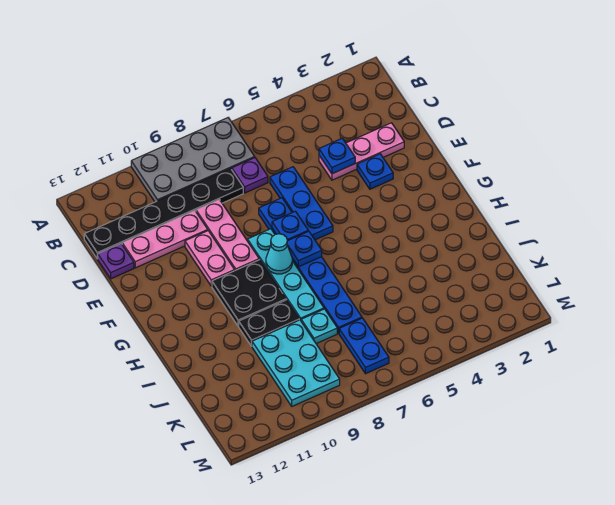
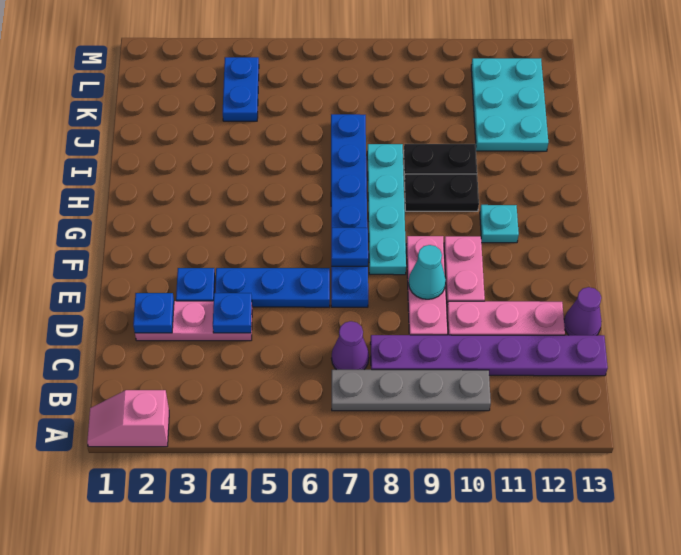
none -> pink slope A1:A2 level 1 top 2
grey plate A7:B10 level 1 -> grey plate B7:B10 level 1
purple plate C7 level 1 -> purple cone C7 level 1
black plate C8:C13 level 1 -> purple plate C8:C13 level 1
blue plate D6:F6 level 1 -> blue plate E4:E6 level 1
purple plate D13 level 1 -> purple cone D13 level 1
blue plate G7 level 2 -> blue plate D2 level 2
cyan cone G8 level 2 -> cyan cone E9 level 2
black plate G9:H10 level 1 -> black plate H9:H10 level 1
cyan plate J8 level 1 -> cyan plate G11 level 1
cyan plate J9:L10 level 1 -> cyan plate J11:L12 level 1
blue plate K7:L7 level 1 -> blue plate K4:L4 level 1

